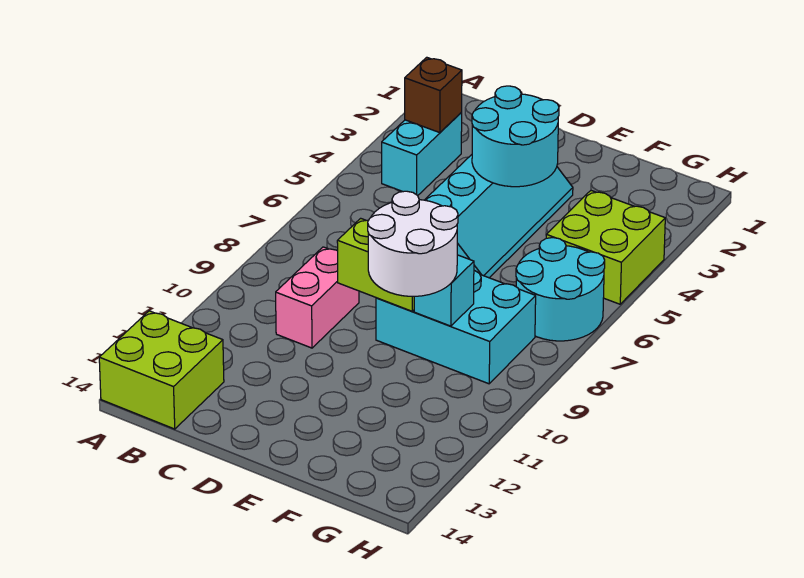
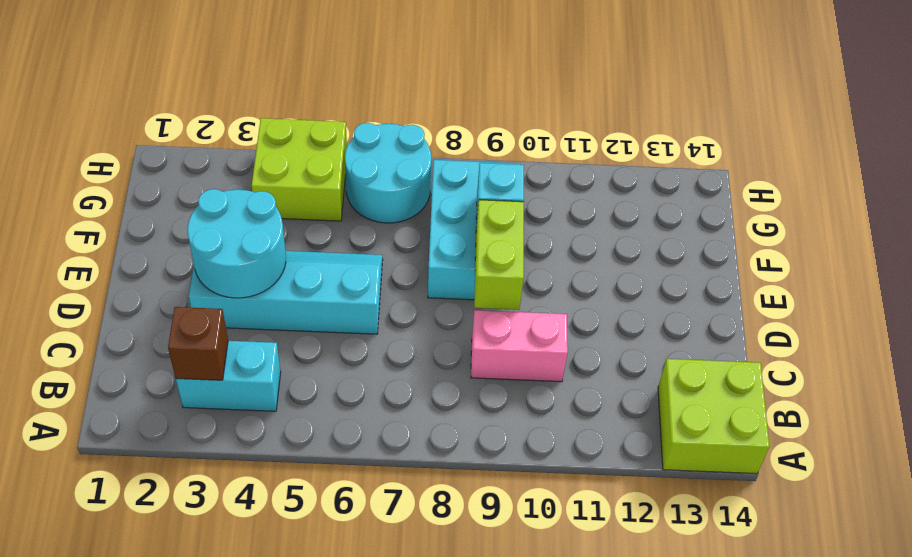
white round brick E9:F10 level 3 -> none

